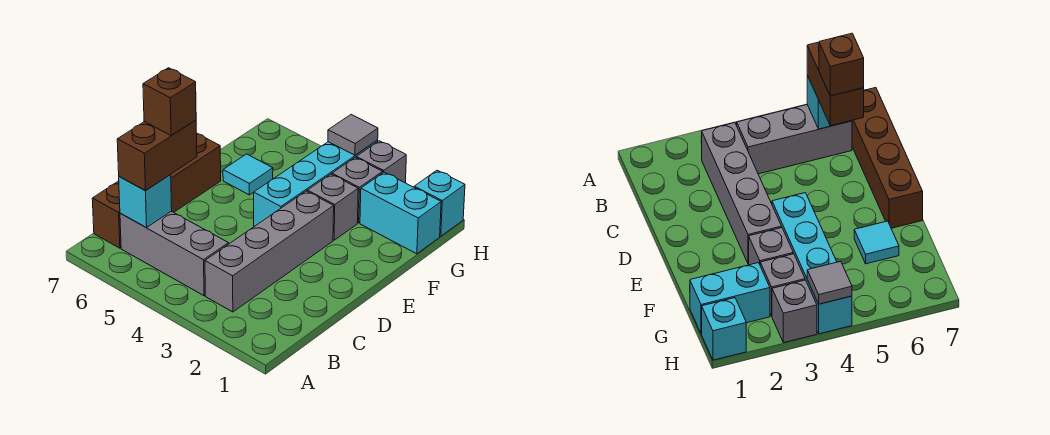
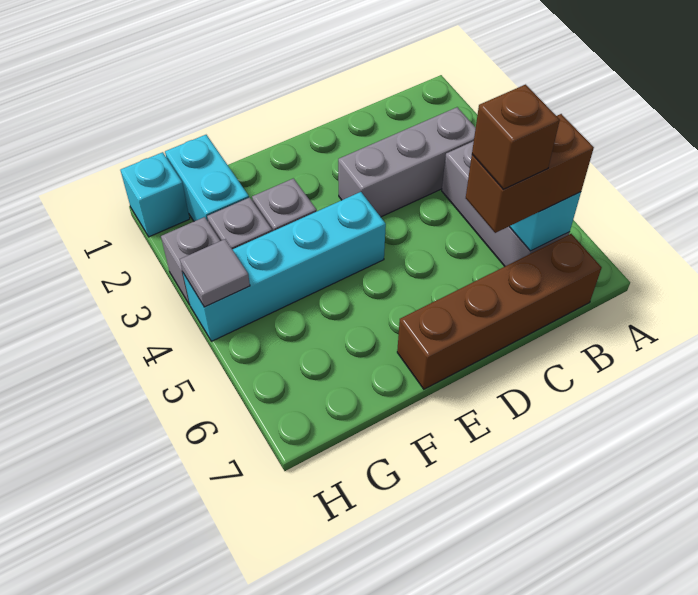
grey brick B3:E3 level 1 -> grey brick B3:D3 level 1
cyan tile F6 level 1 -> none

